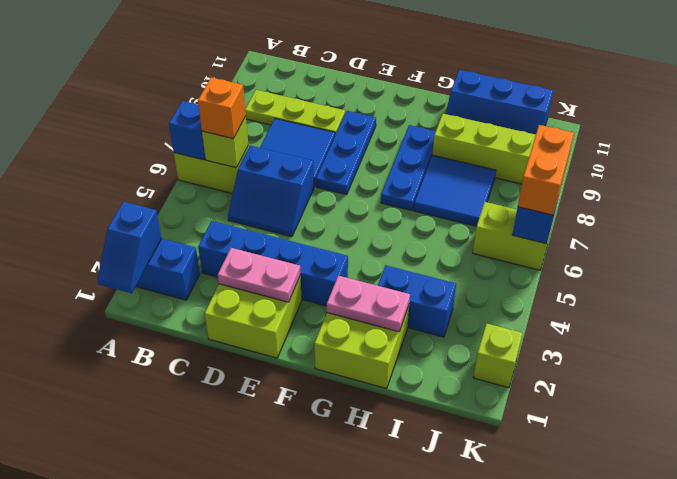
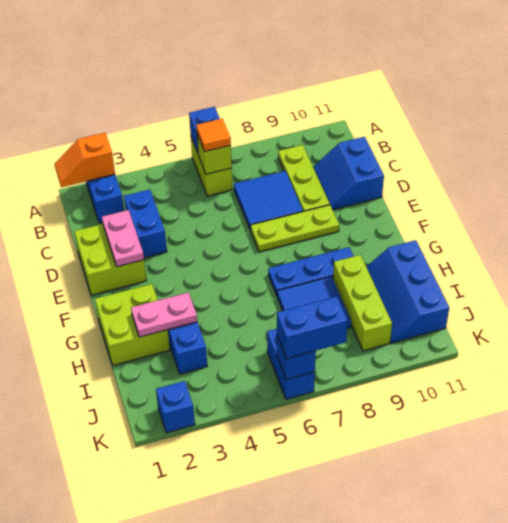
blue slope A1:A2 level 2 top 2 -> orange slope A1:A2 level 2 top 2
orange brick B6 level 3 -> orange tile B6 level 3
blue brick C3:F3 level 1 -> blue brick C3:D3 level 1
blue slope C5:D6 level 1 top 6 -> blue slope C10:D11 level 1 top 11
blue plate E7:E9 level 1 -> lime plate E7:E9 level 1
pink plate G2:H2 level 2 -> pink plate H2:H3 level 2
lime brick J6:K6 level 1 -> blue brick J6:K6 level 1
lime brick K2 level 1 -> blue brick K2 level 1
orange brick K6:K7 level 3 -> blue brick K6:K7 level 3

